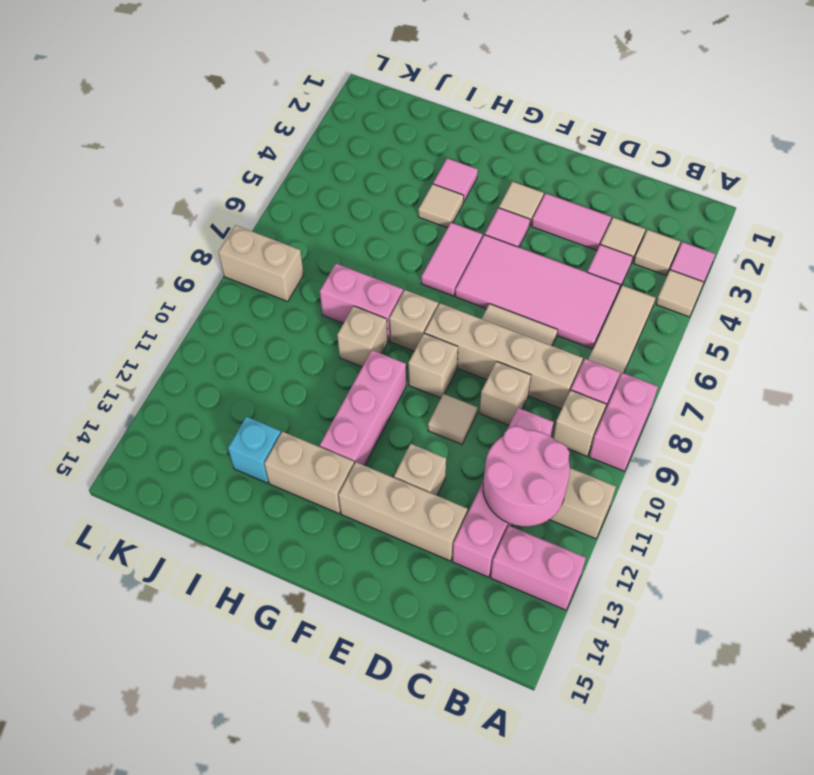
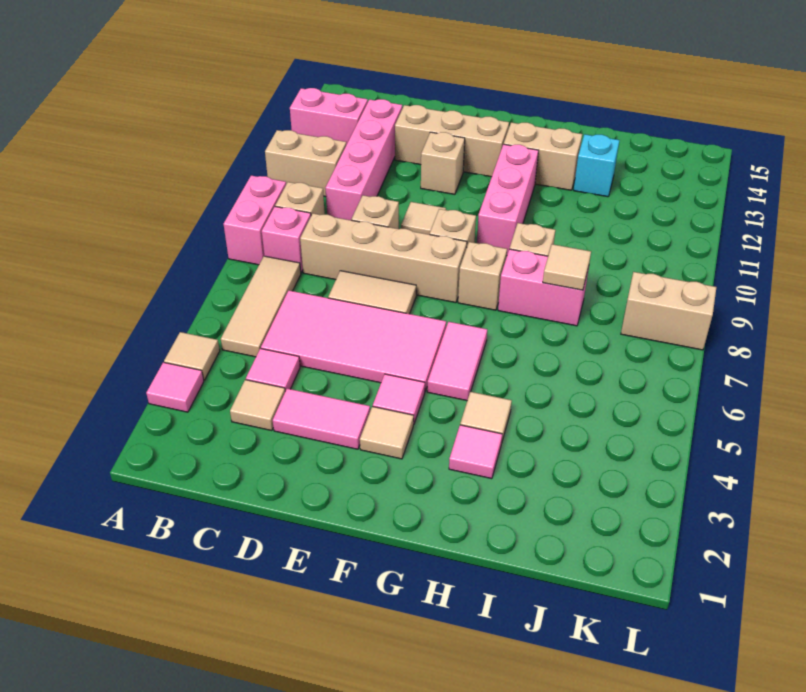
tan tile B3 level 1 -> tan tile I8 level 2
pink round brick B11:C12 level 2 -> none

